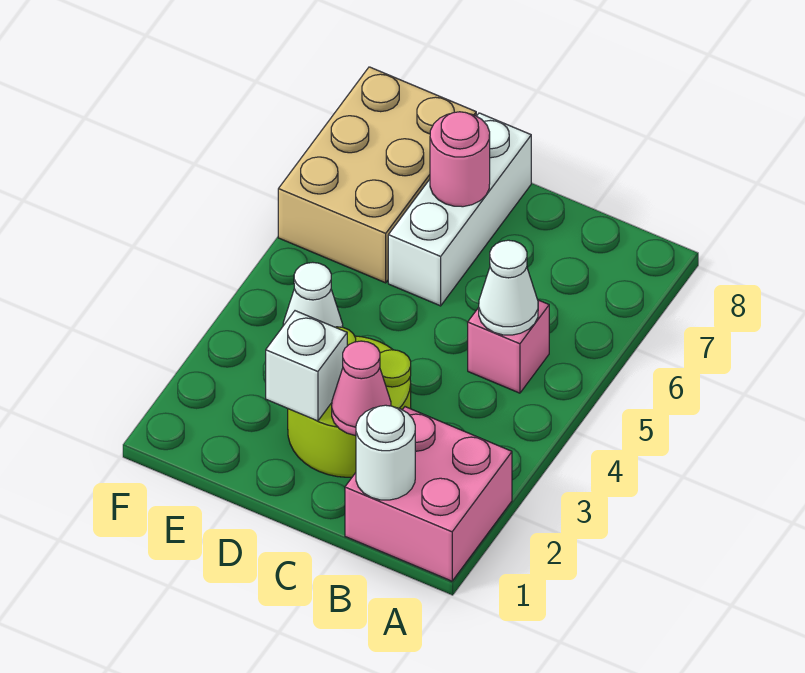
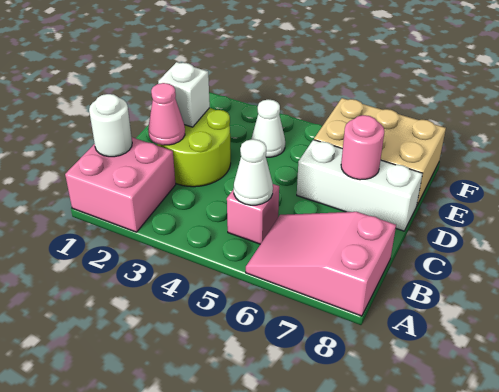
none -> pink slope A6:B8 level 1 top 8

